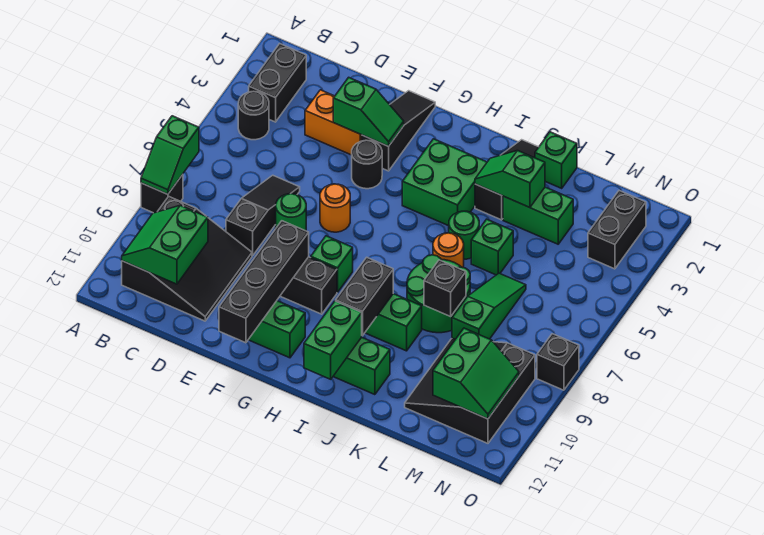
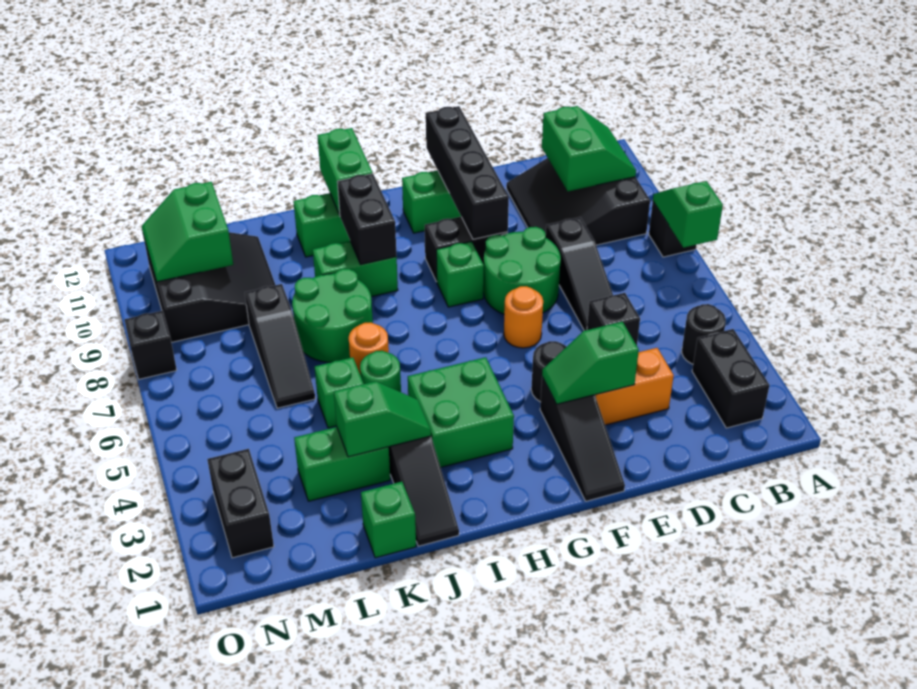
green round brick E7 level 1 -> green round brick E7:F8 level 1
black brick K8 level 2 -> black brick D5 level 1
green slope L6:L8 level 1 top 8 -> black slope L6:L8 level 1 top 8

